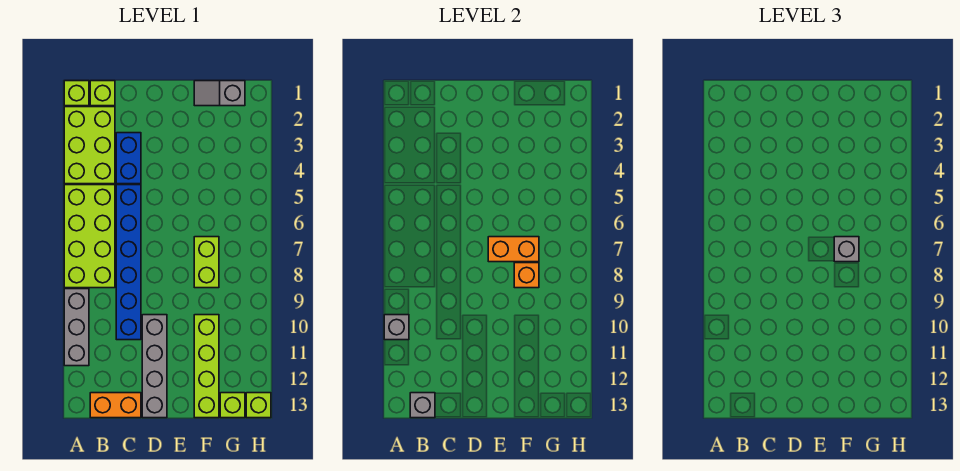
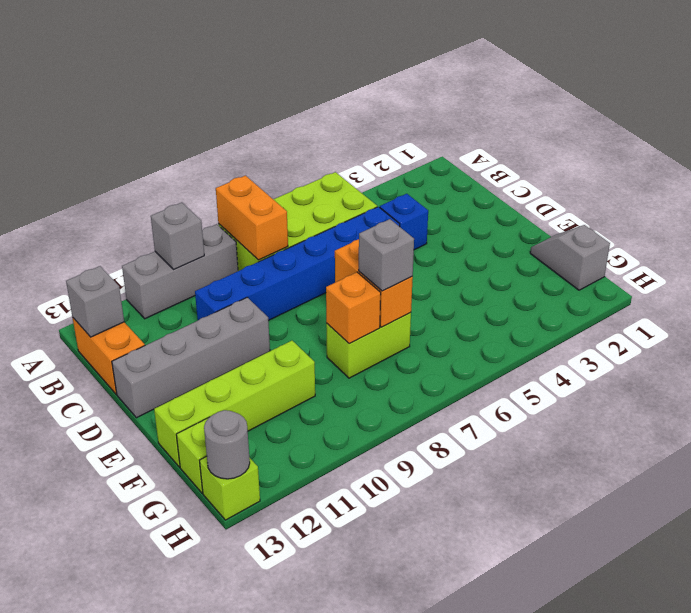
lime brick A1 level 1 -> none
lime brick A2:B4 level 1 -> none
none -> orange brick A8:B8 level 2
lime brick B1 level 1 -> none
blue brick C3:C4 level 1 -> blue brick C4 level 1
none -> grey round brick H13 level 2

